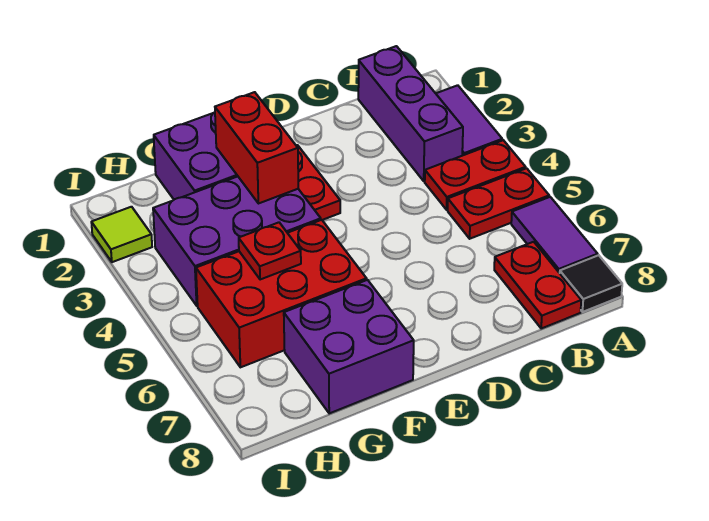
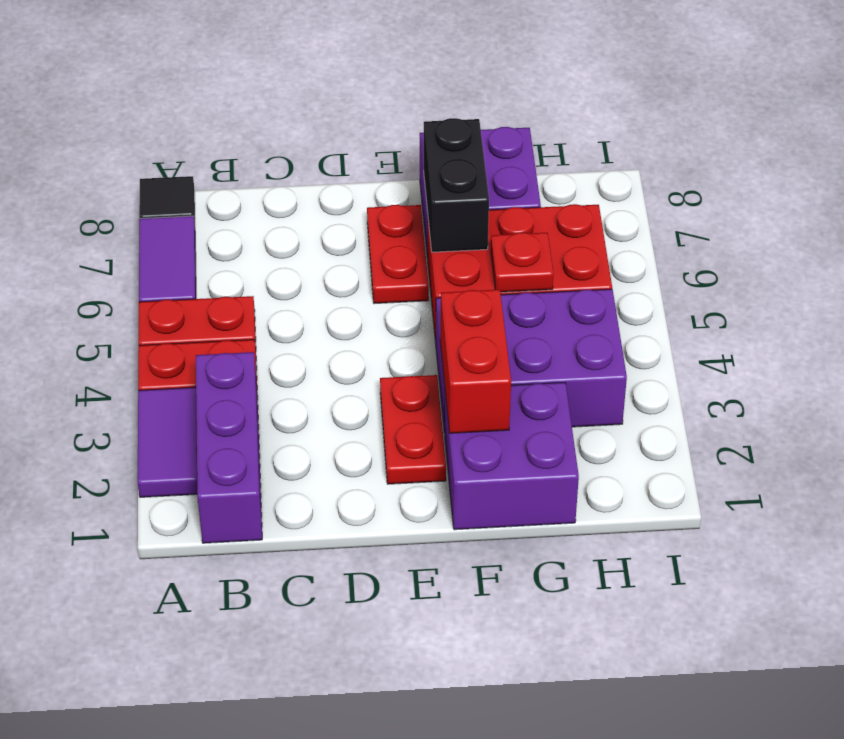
red plate B7:B8 level 1 -> red plate E6:E7 level 1
none -> black brick F6:F7 level 2
lime tile I2 level 1 -> none

